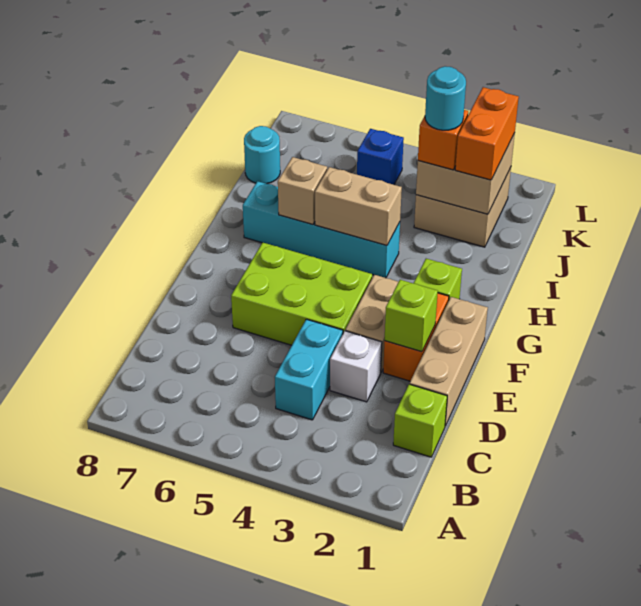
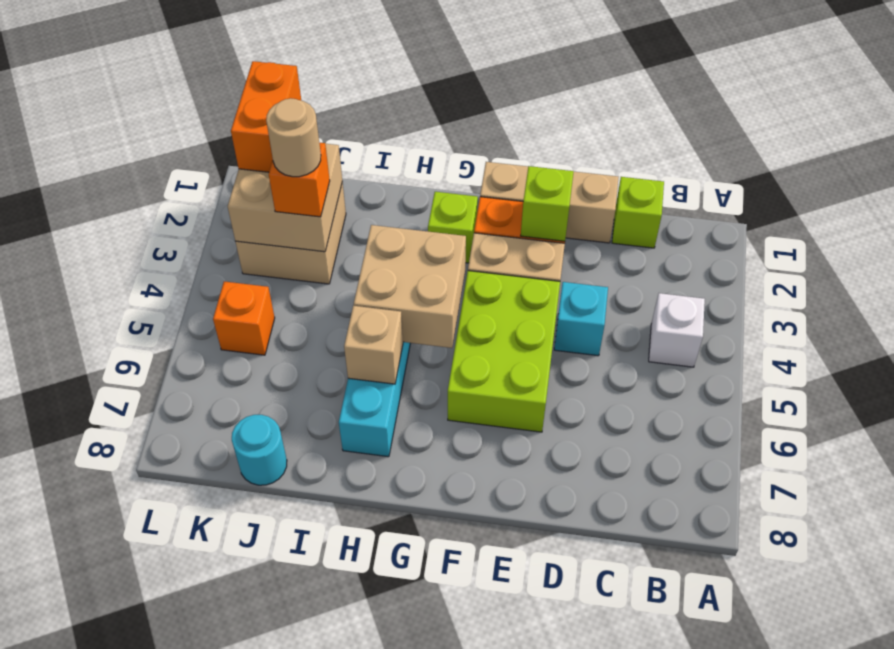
cyan brick C4:D4 level 1 -> cyan brick D4 level 1
white brick D3 level 1 -> white brick B4 level 1
tan brick H4:H5 level 2 -> tan brick G4:H5 level 2
orange brick J2:K2 level 3 -> orange brick K1:K2 level 3
cyan round brick J3 level 4 -> tan round brick J3 level 4
blue brick K5 level 1 -> orange brick K5 level 1

